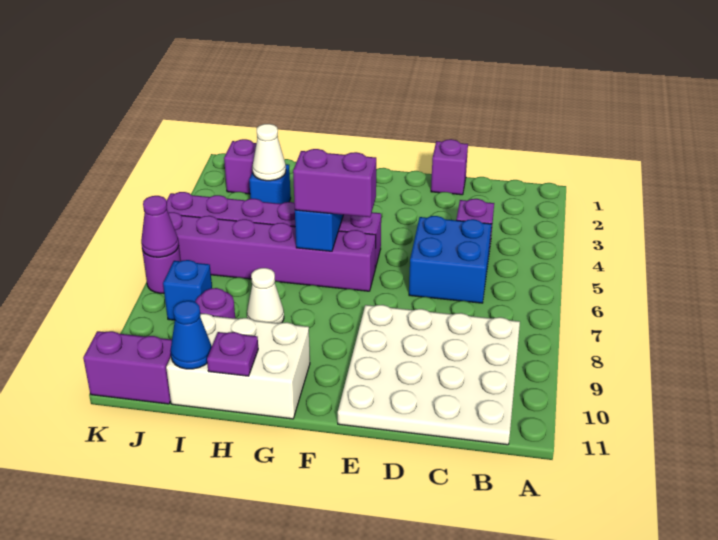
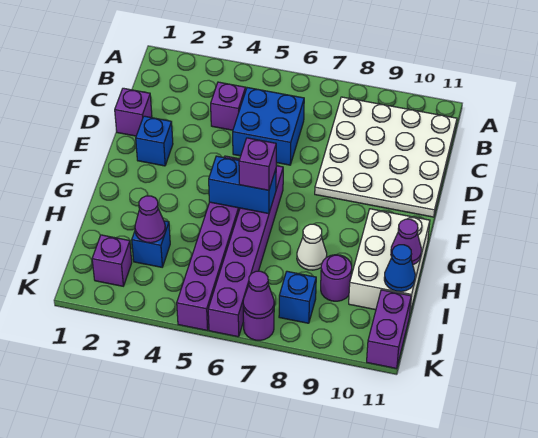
none -> blue brick E2 level 1
purple brick F6:G6 level 3 -> purple brick G6 level 3
purple plate H11 level 2 -> purple cone H11 level 2
white cone I3 level 2 -> purple cone I3 level 2

